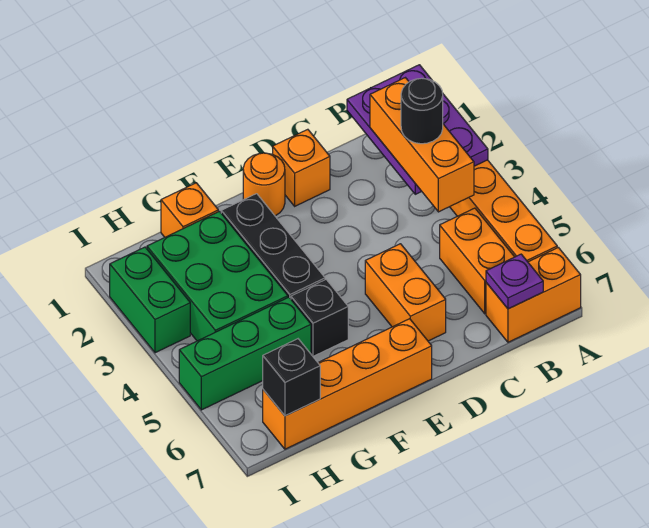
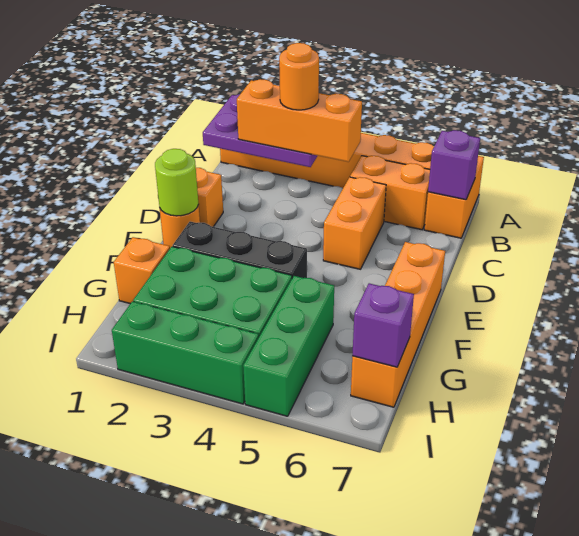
black round brick B3 level 4 -> orange round brick B3 level 4
purple plate B7 level 2 -> purple brick B7 level 2
orange brick D5:D6 level 1 -> orange brick C5:D5 level 1
none -> lime round brick E1 level 2
black brick F5 level 1 -> none
black brick H7 level 2 -> purple brick H7 level 2
green brick I2:I3 level 1 -> green brick I2:I4 level 1

